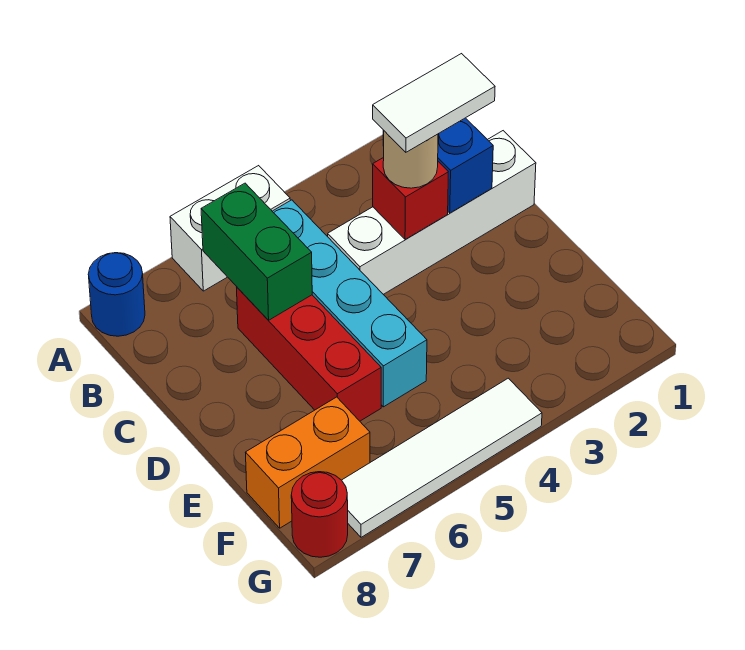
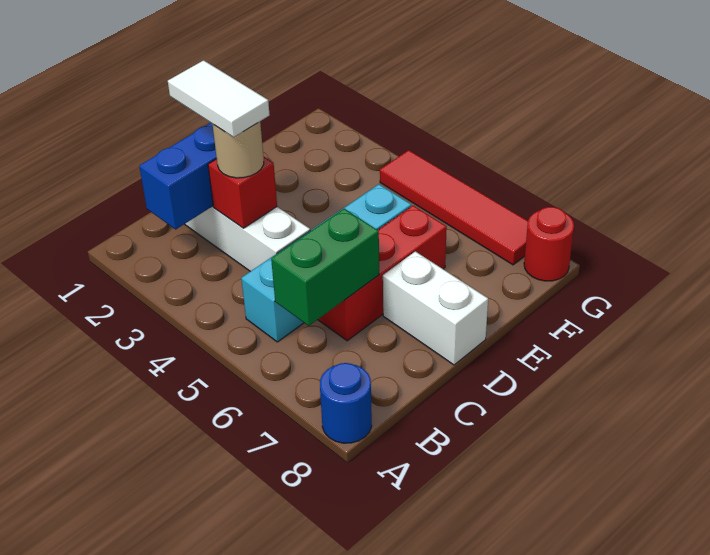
white brick A5:A6 level 1 -> white brick D7:D8 level 1
orange brick F7:F8 level 1 -> none
white tile G4:G7 level 1 -> red tile G4:G7 level 1

